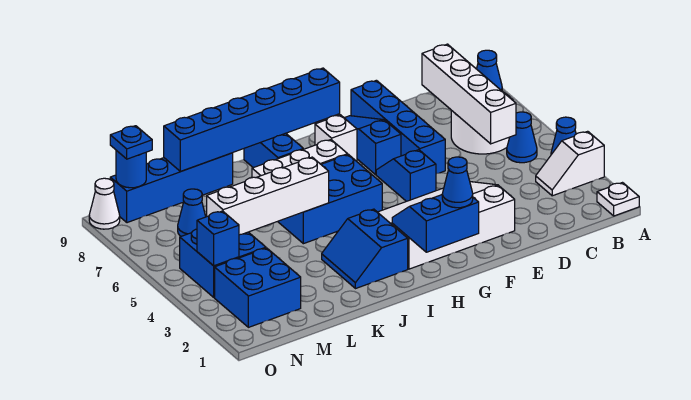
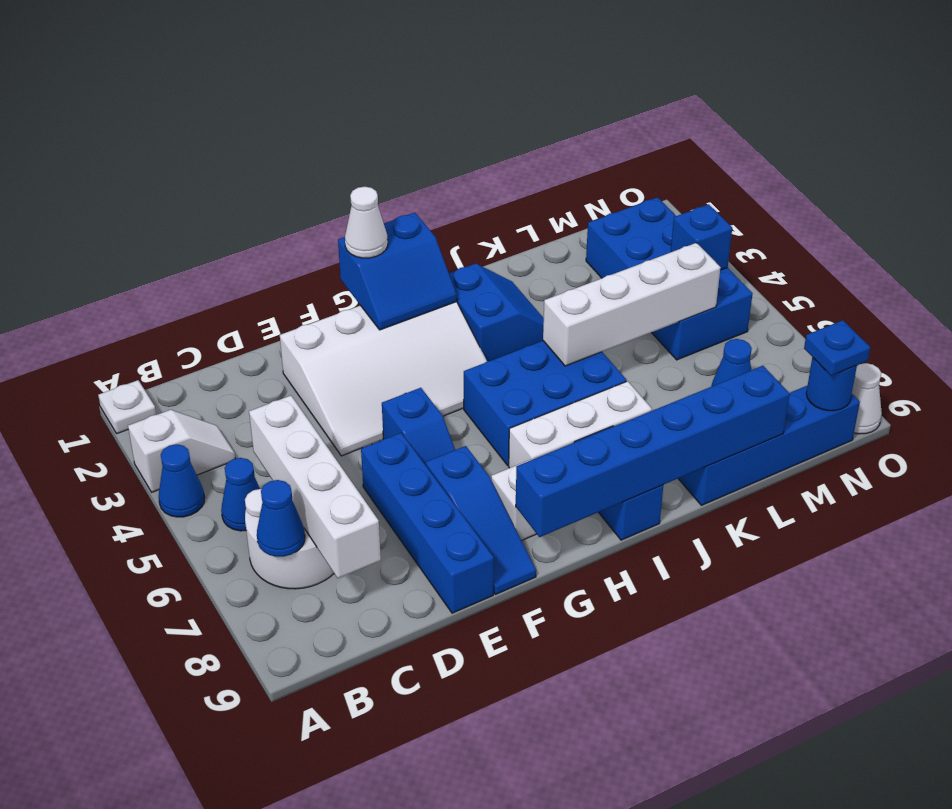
blue cone G1 level 3 -> white cone G1 level 3

